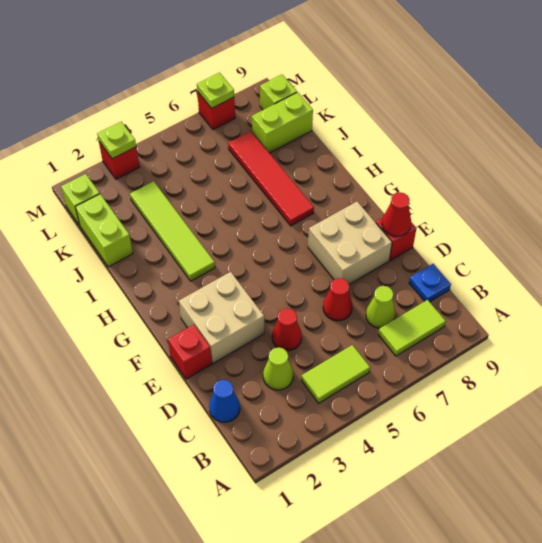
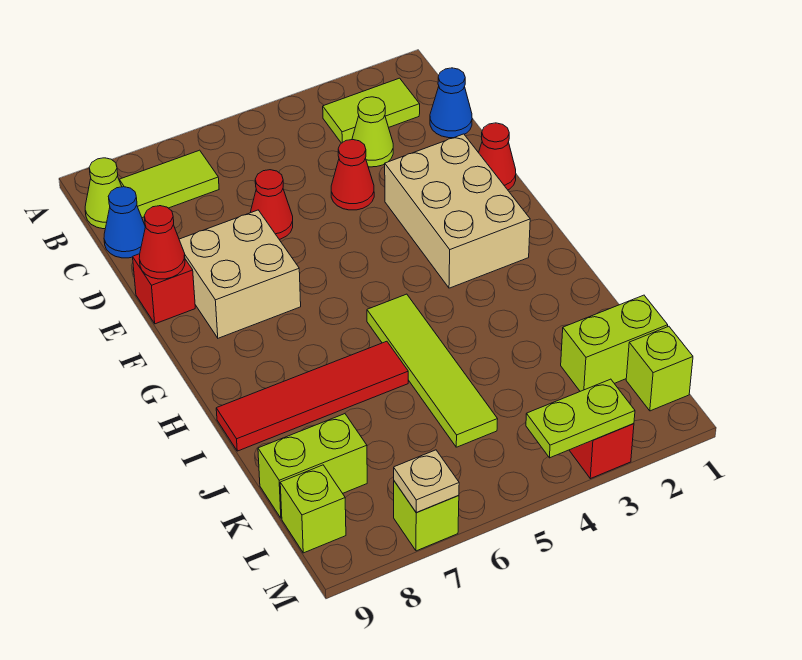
lime tile B4:B5 level 1 -> lime tile B2:B3 level 1
lime cone C7 level 1 -> lime cone B9 level 1
blue plate C9 level 1 -> blue cone C9 level 1
red brick E1 level 1 -> red cone E1 level 1
tan brick E2:F3 level 1 -> tan brick E2:G3 level 1
lime tile H3:K3 level 1 -> lime tile H5:K5 level 1
red tile H7:K7 level 1 -> red tile I6:I9 level 1
lime brick J1:K1 level 1 -> lime brick K1:K2 level 1
lime plate M3 level 2 -> lime plate M3:M4 level 2
red brick M7 level 1 -> lime brick M7 level 1
lime plate M7 level 2 -> tan plate M7 level 2

